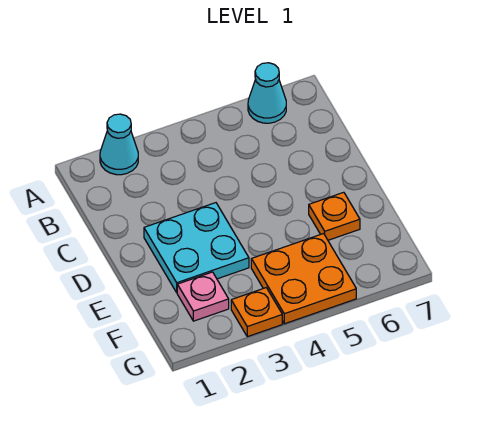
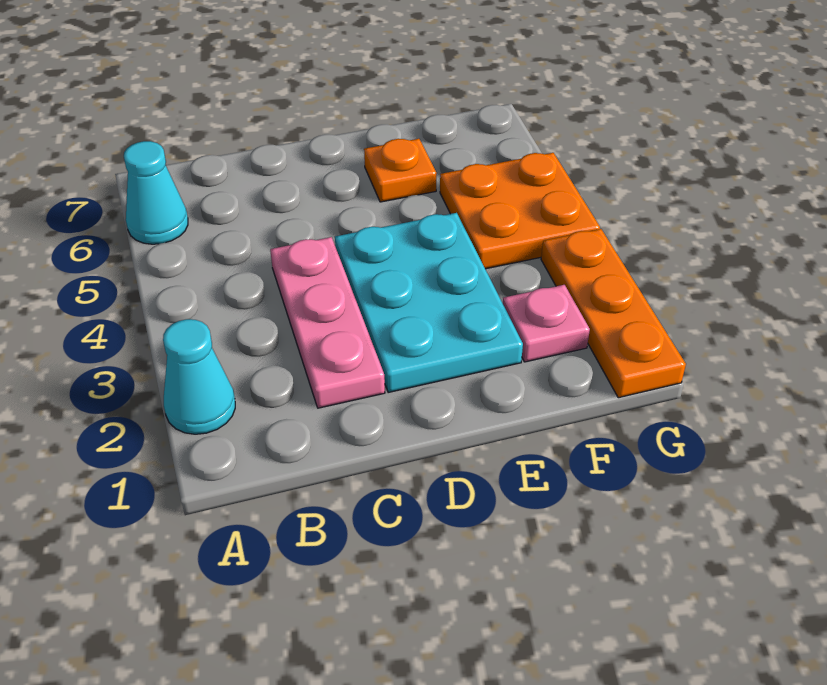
none -> pink plate C2:C4 level 1
cyan plate D2:E3 level 1 -> cyan plate D2:E4 level 1
orange plate G3 level 1 -> orange plate G1:G3 level 1

